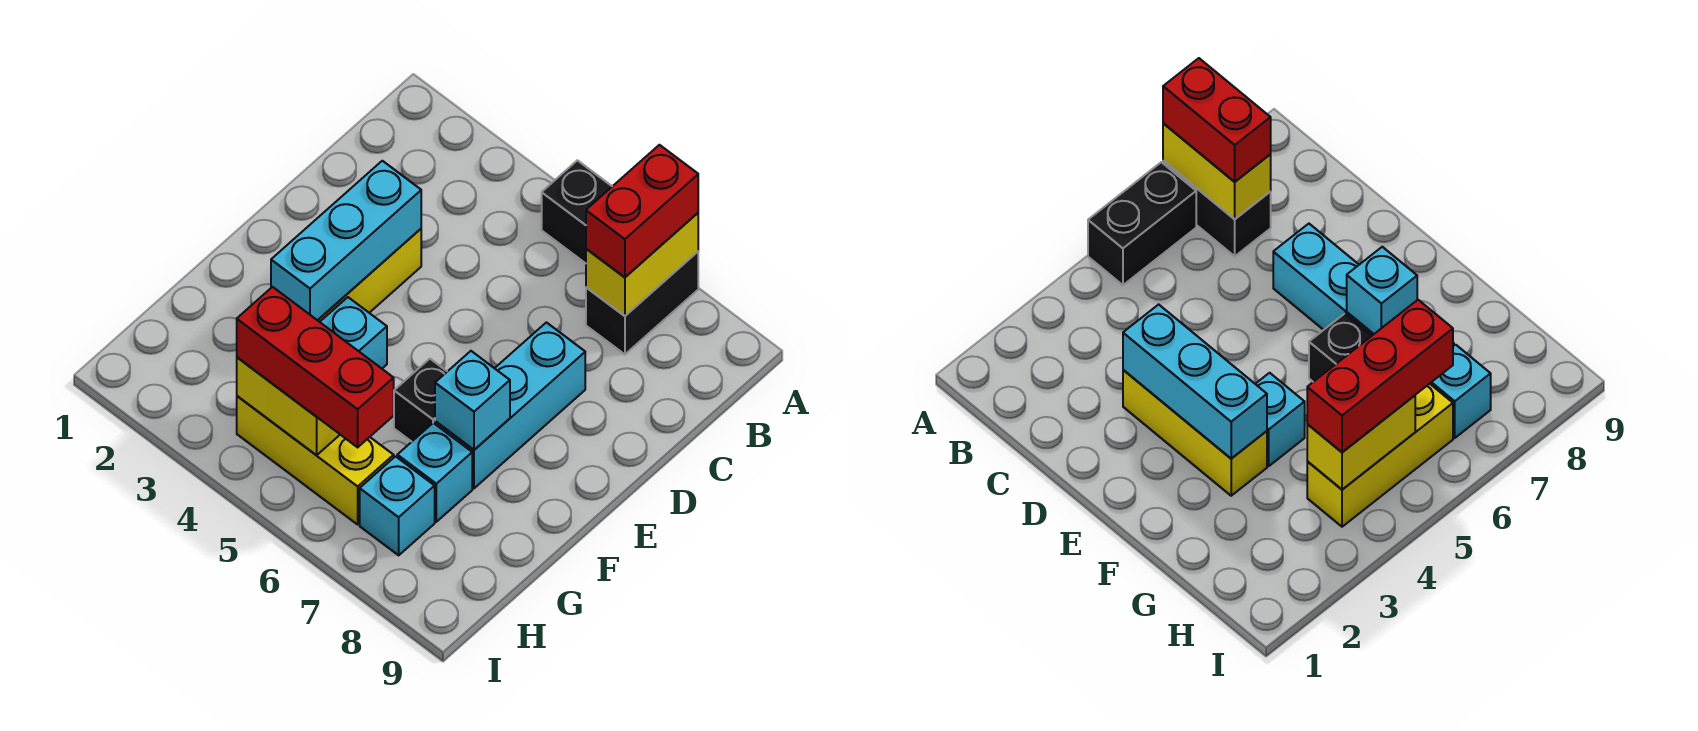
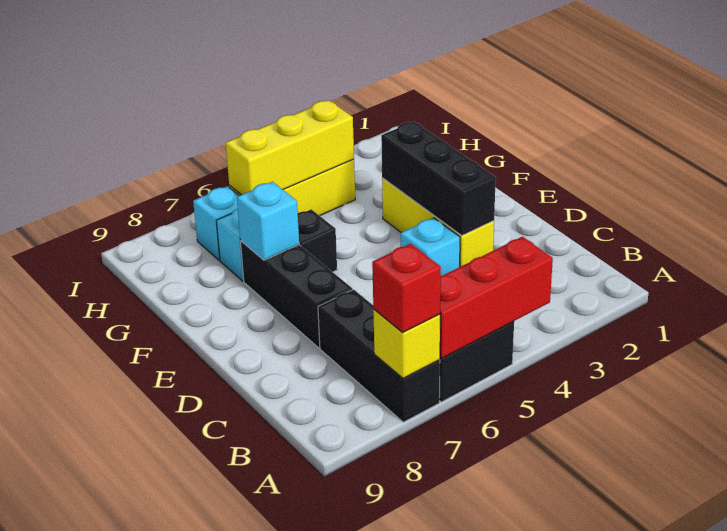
black brick A7:B7 level 1 -> black brick A7:C7 level 1
yellow brick A7:B7 level 2 -> yellow brick A7 level 2
red brick A7:B7 level 3 -> red brick A7 level 3
cyan brick D3:F3 level 2 -> black brick D3:F3 level 2
cyan brick D7:F7 level 1 -> black brick D7:F7 level 1
cyan brick F4 level 1 -> cyan brick D4 level 1
yellow brick H4:H5 level 2 -> yellow brick H4:H6 level 2
red brick H4:H6 level 3 -> red brick A4:A6 level 2

